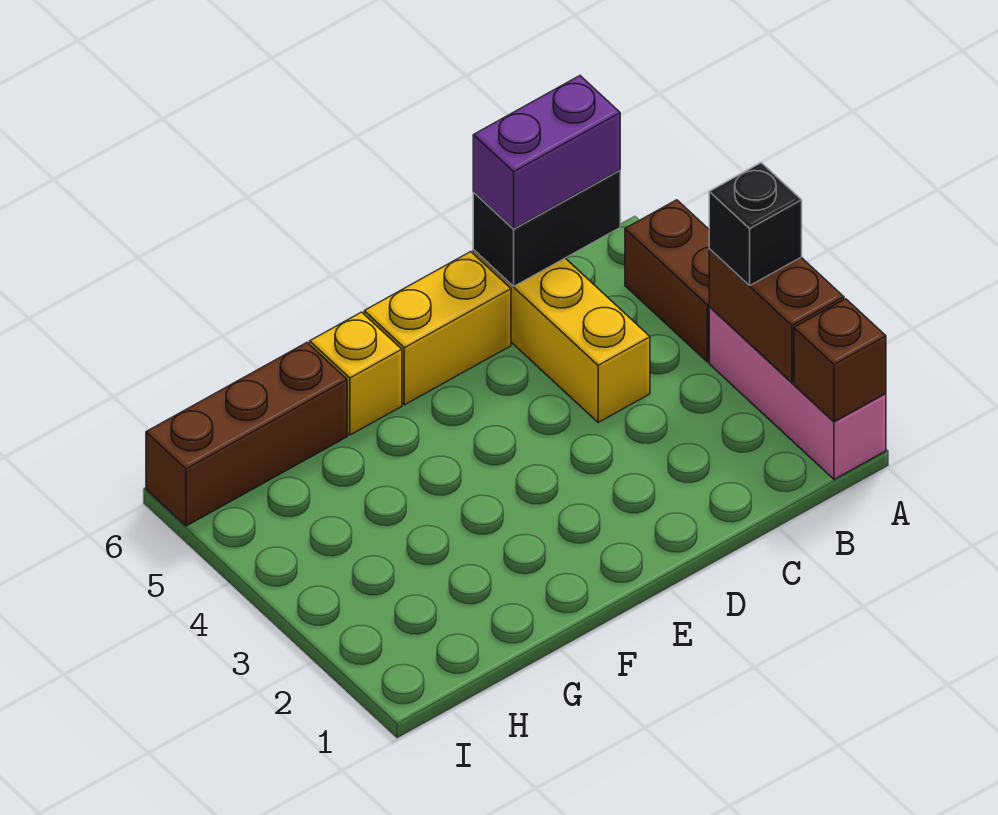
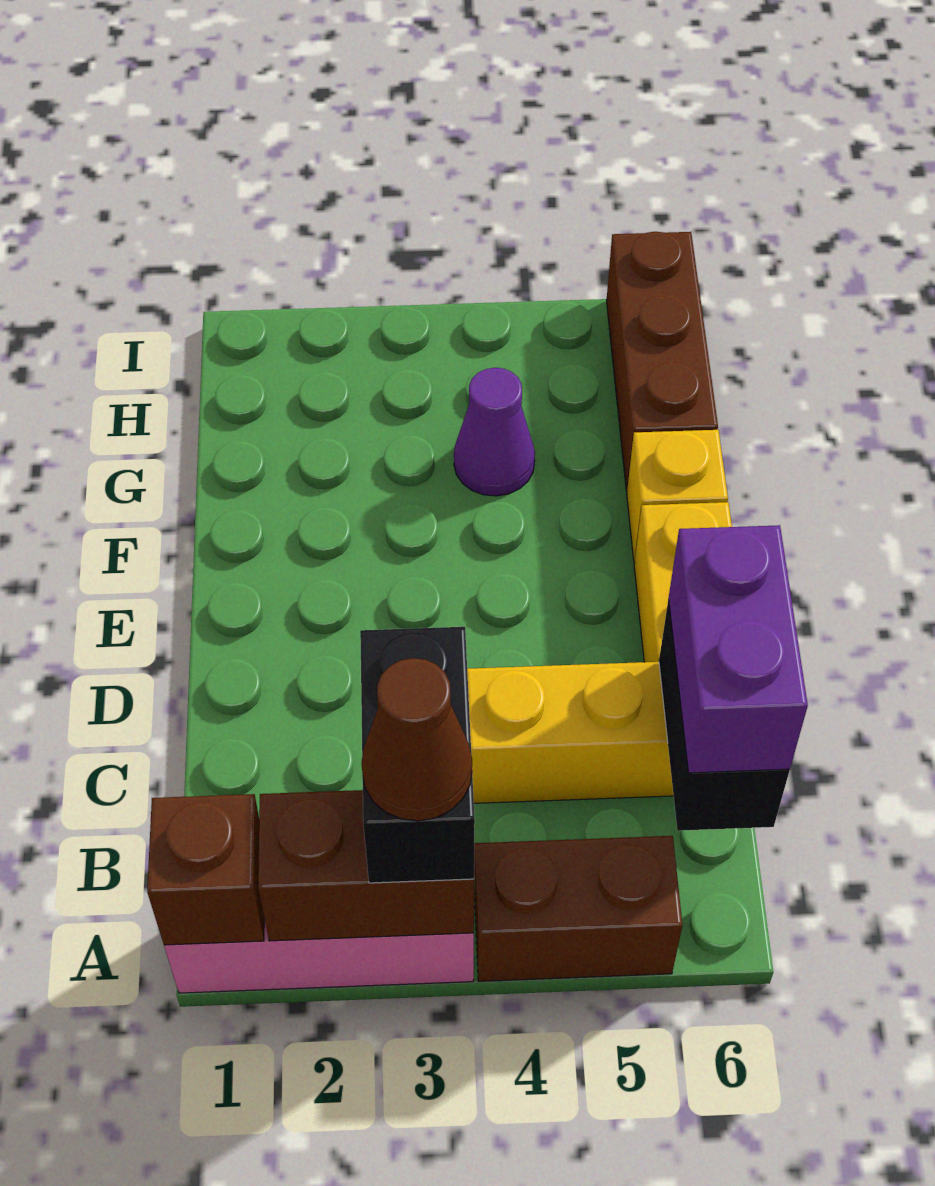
black brick A3 level 3 -> black brick A3:B3 level 3
none -> brown cone A3 level 4
none -> purple cone G4 level 1

